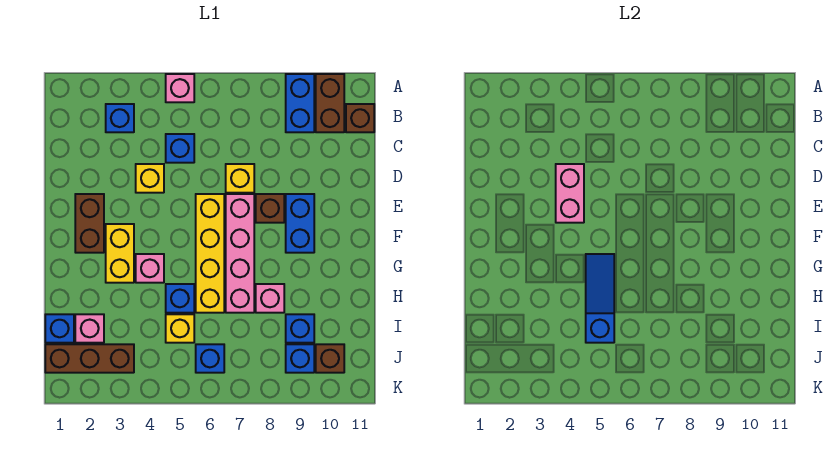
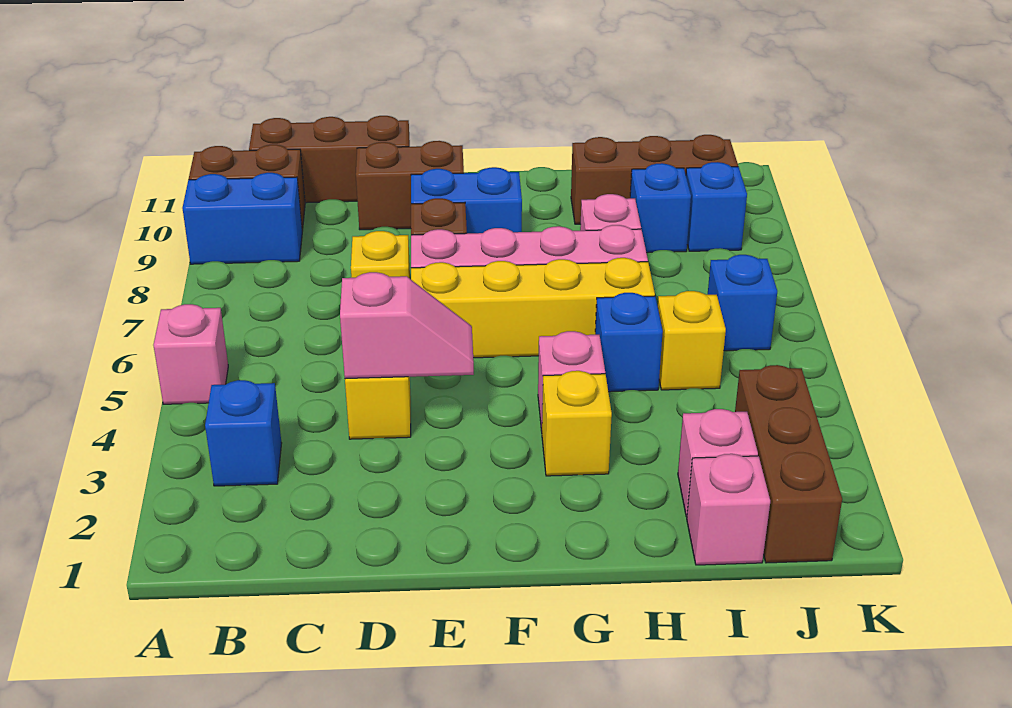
brown brick B11 level 1 -> brown brick B11:D11 level 1
blue brick C5 level 1 -> none
pink brick D4:E4 level 2 -> pink slope D4:E4 level 2 top D
brown brick E2:F2 level 1 -> brown brick D10:E10 level 1
yellow brick F3:G3 level 1 -> yellow brick G3 level 1
blue slope G5:I5 level 2 top I -> none
blue brick I1 level 1 -> pink brick I1 level 1
brown brick J10 level 1 -> brown brick H10:J10 level 1

